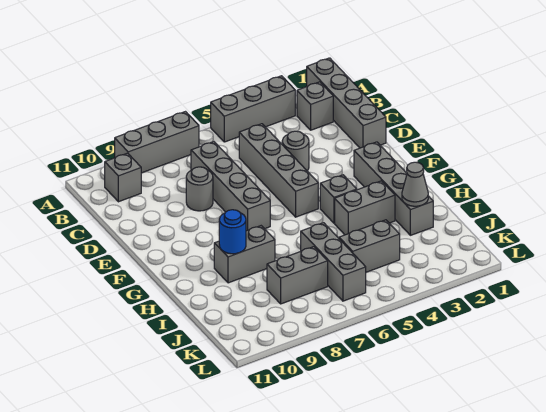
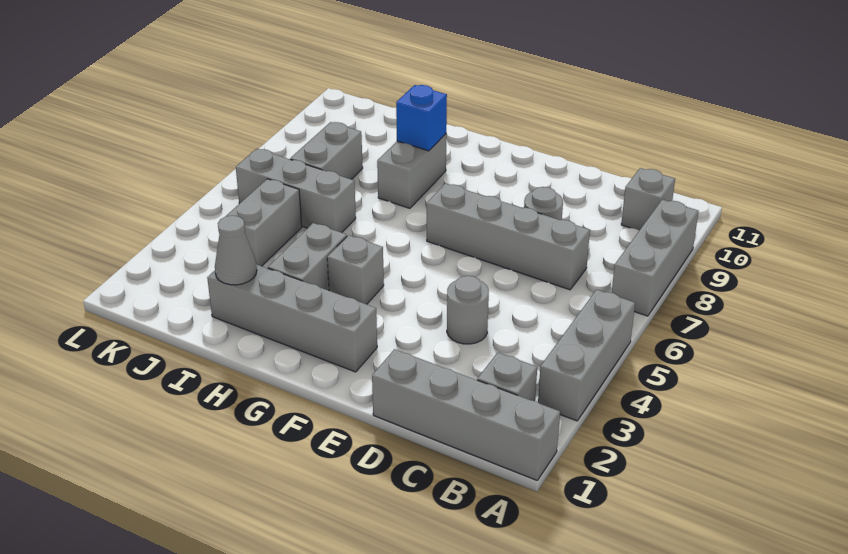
grey brick C5:F5 level 1 -> none
blue round brick H9 level 2 -> blue brick H9 level 2

